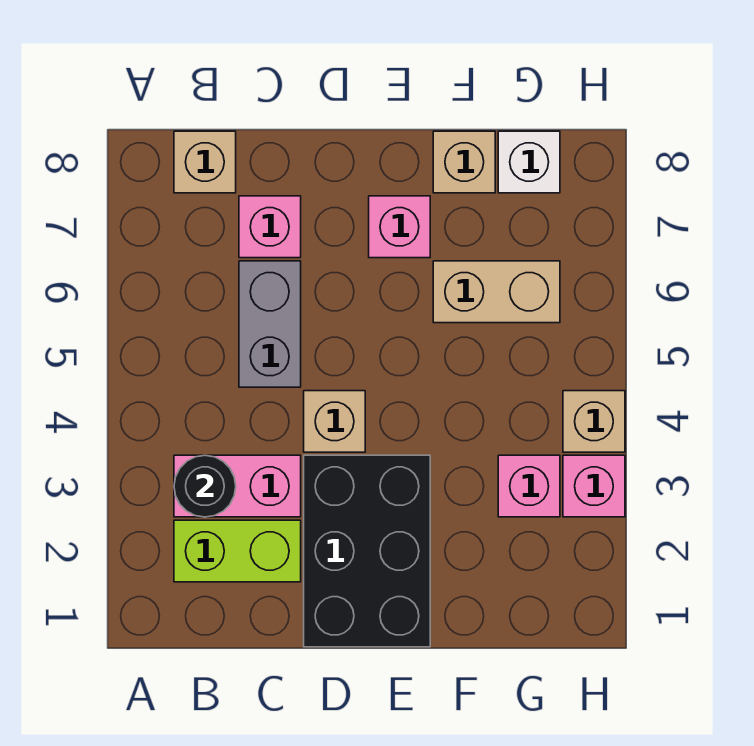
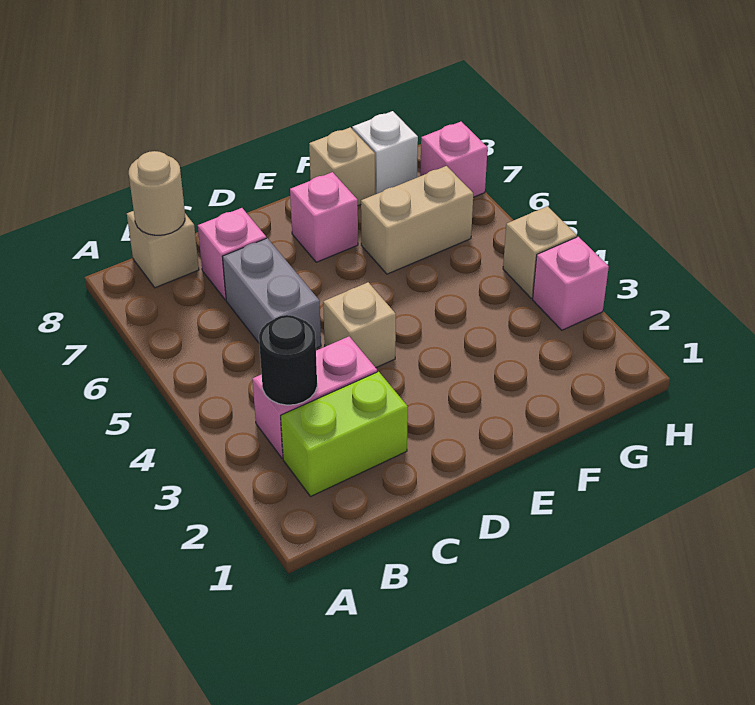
none -> tan round brick B8 level 2
black brick D1:E3 level 1 -> none
pink brick G3 level 1 -> pink brick H7 level 1

